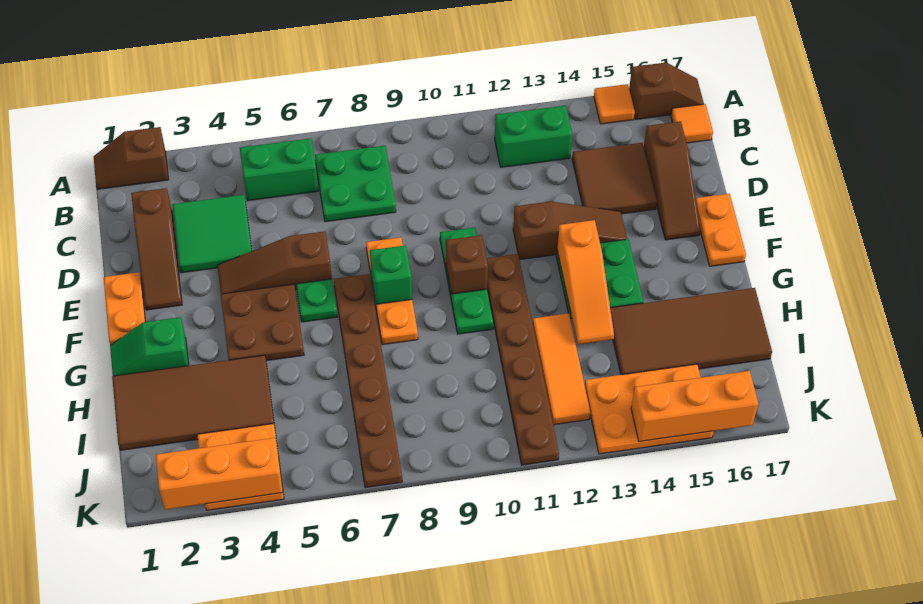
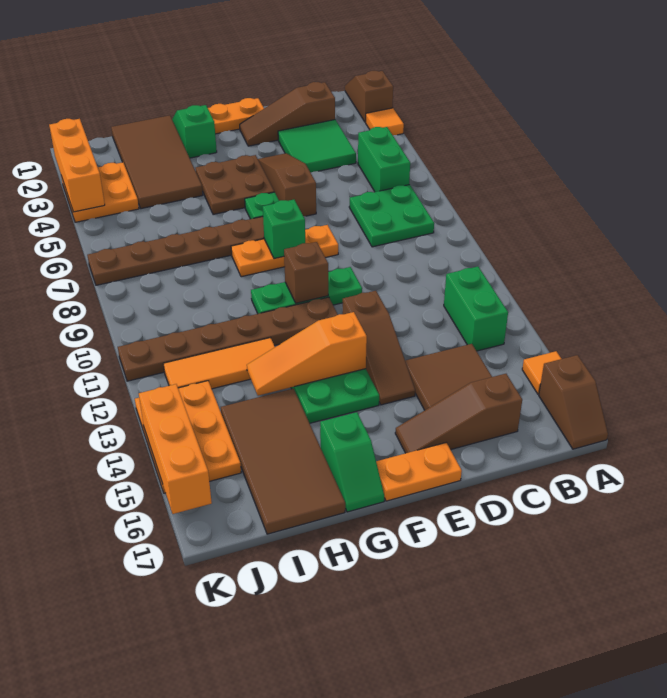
orange tile B17 level 1 -> orange tile A3 level 1
none -> green slope G16:G17 level 1 top 16

